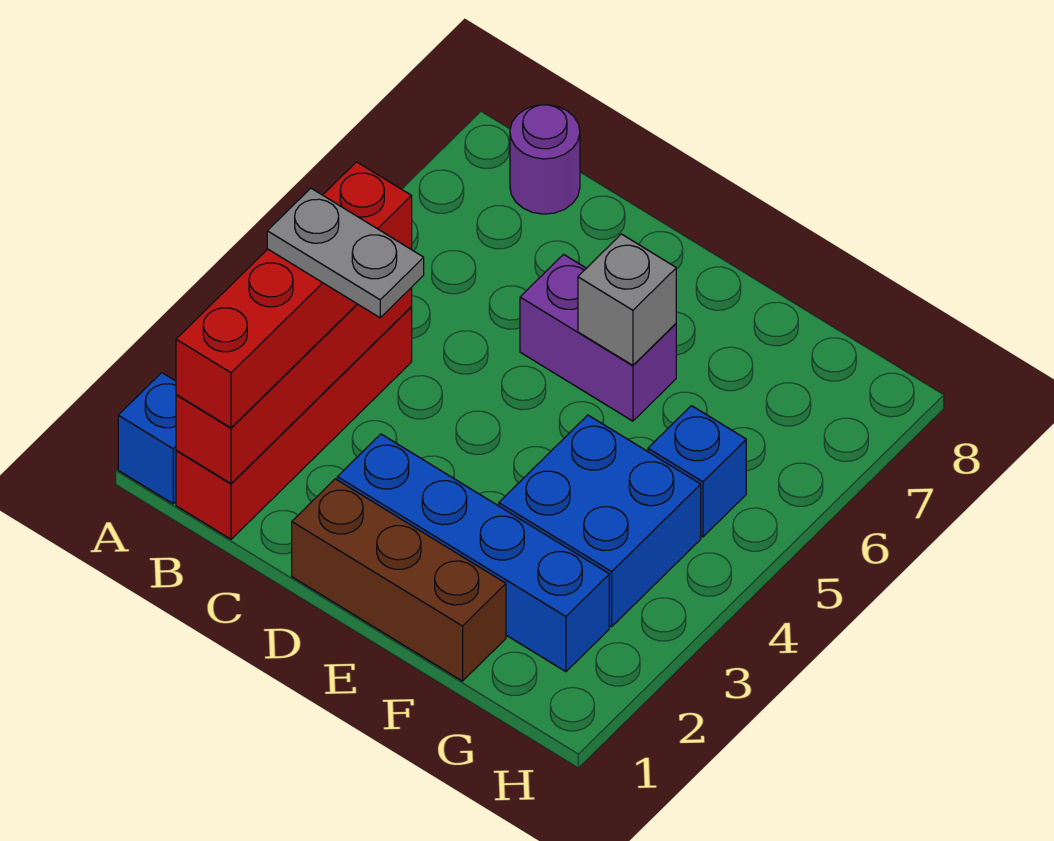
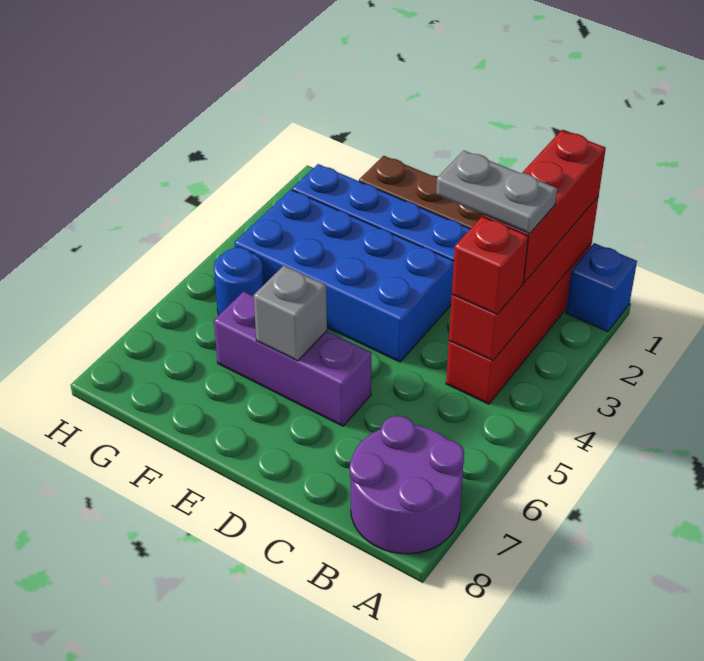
purple round brick B8 level 1 -> purple round brick A7:B8 level 1
purple brick D6:E6 level 1 -> purple brick D6:F6 level 1
blue brick F3:G4 level 1 -> blue brick D3:G4 level 1
blue brick G5 level 1 -> blue round brick G5 level 1

